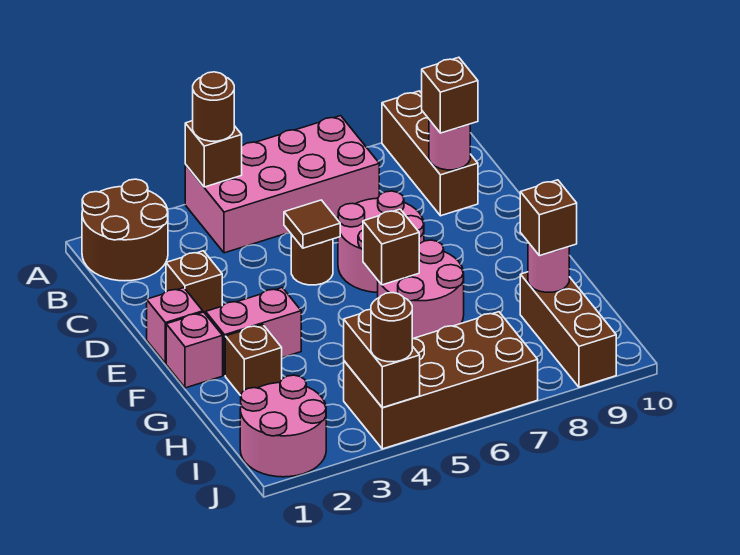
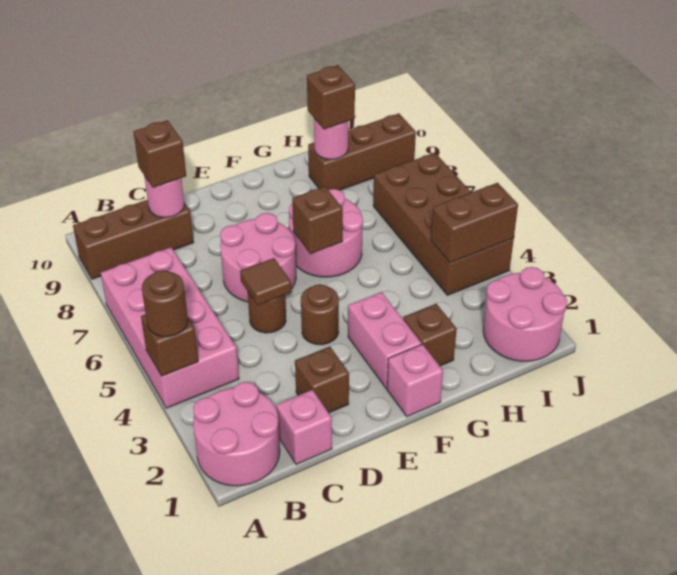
brown round brick A1:B2 level 1 -> pink round brick A1:B2 level 1
pink brick E1 level 1 -> pink brick C1 level 1
brown round brick J4 level 3 -> brown round brick E4 level 1

